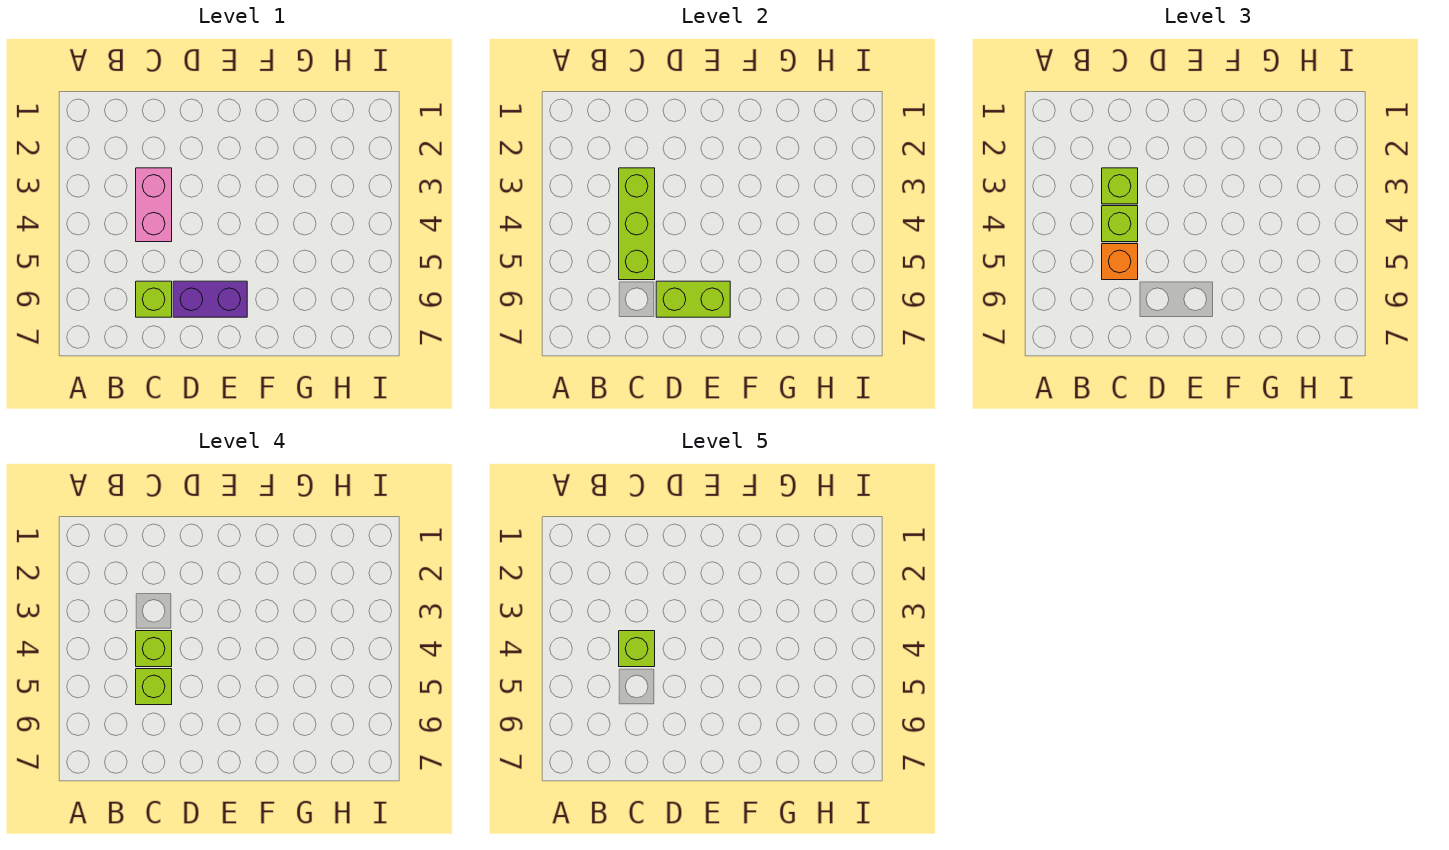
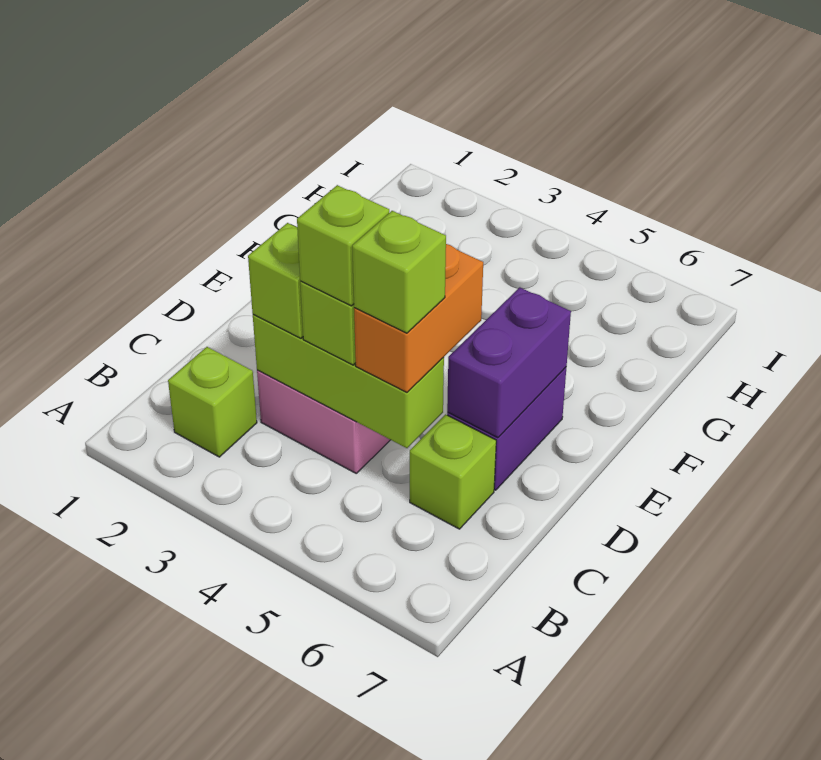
lime brick C4 level 5 -> lime brick B2 level 1
orange brick C5 level 3 -> orange brick C5:D5 level 3
lime brick D6:E6 level 2 -> purple brick D6:E6 level 2

